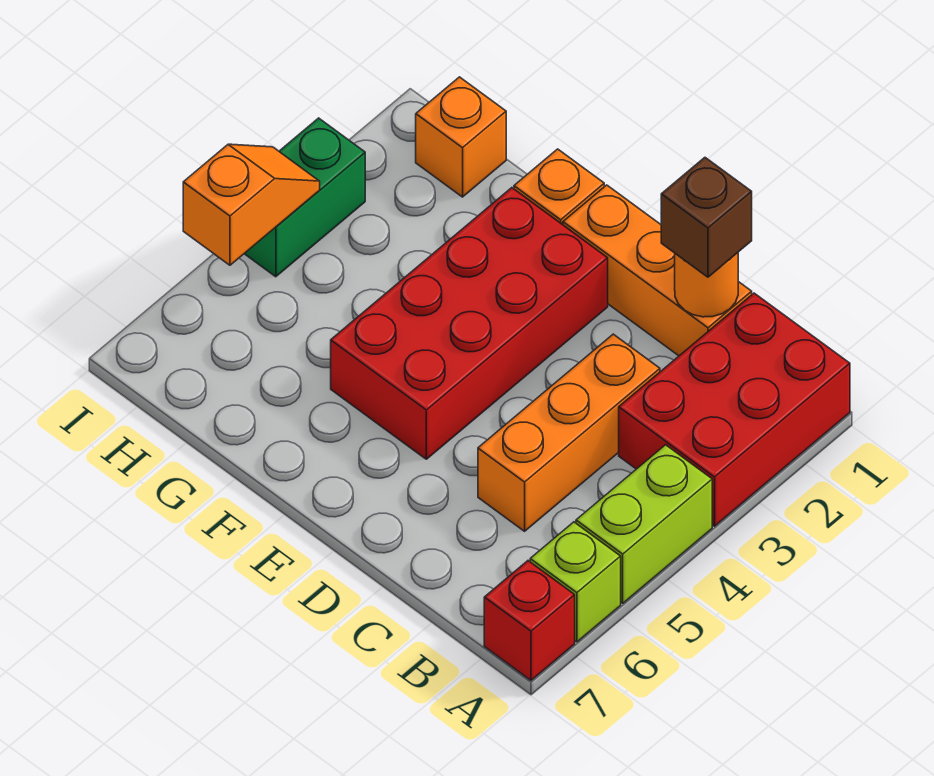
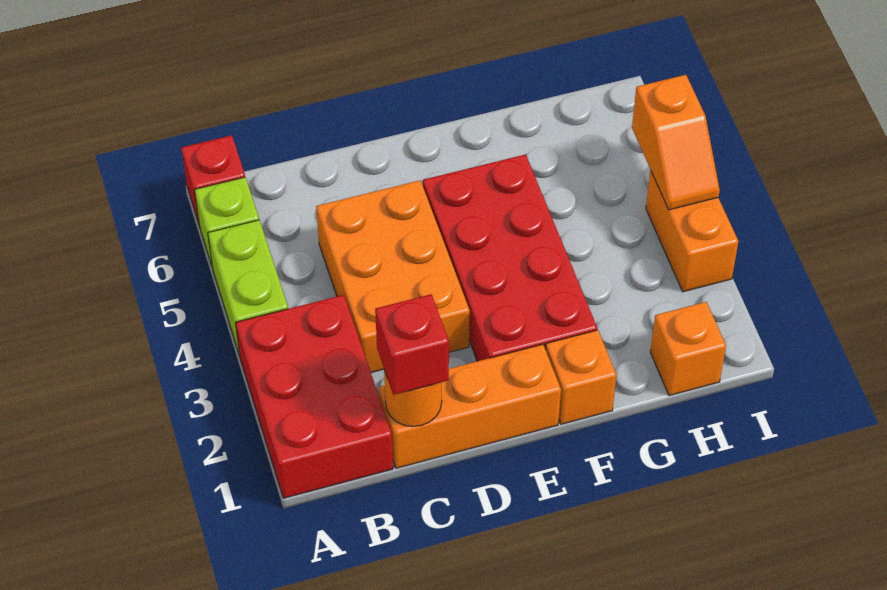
brown brick C1 level 3 -> red brick C1 level 3
orange brick C3:C5 level 1 -> orange brick C3:D5 level 1
green brick I3:I4 level 1 -> orange brick I3:I4 level 1

